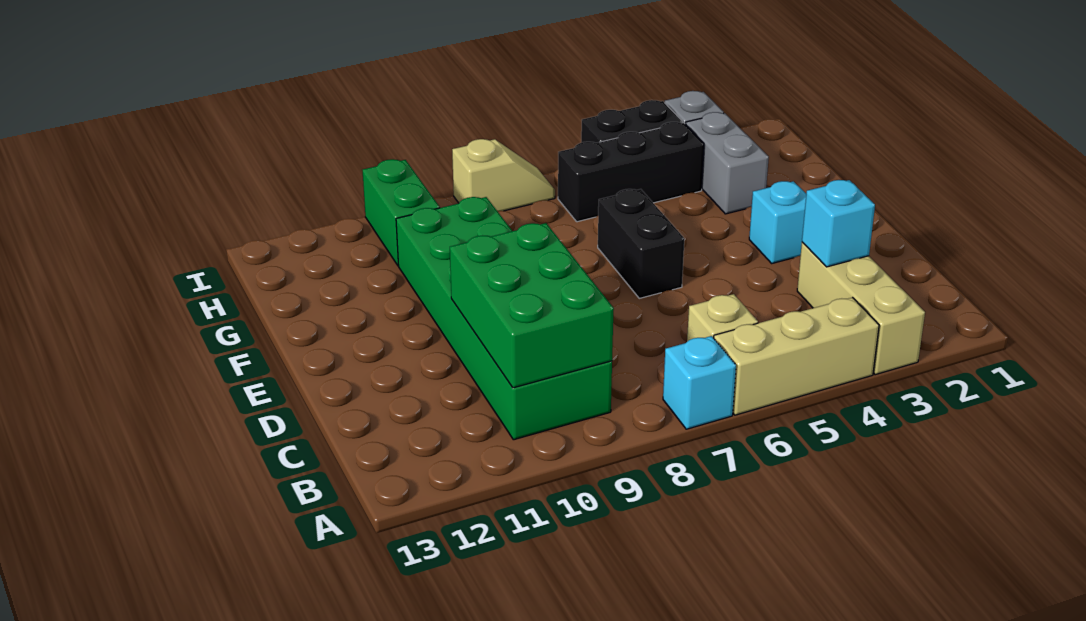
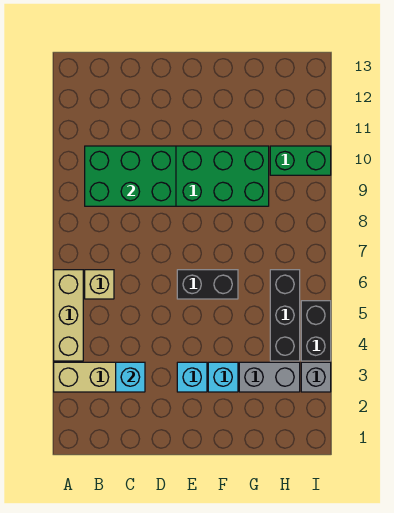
cyan brick A7 level 1 -> cyan brick F3 level 1
tan slope I7:I8 level 1 top 8 -> none

